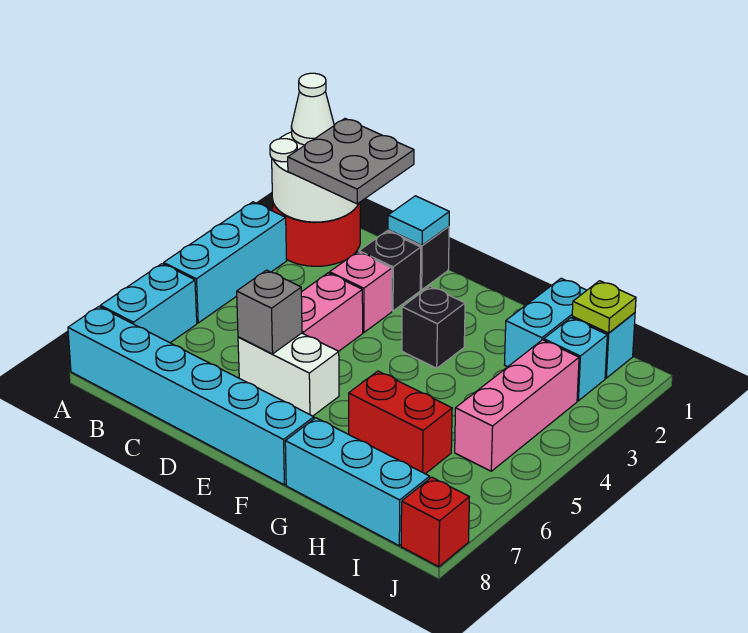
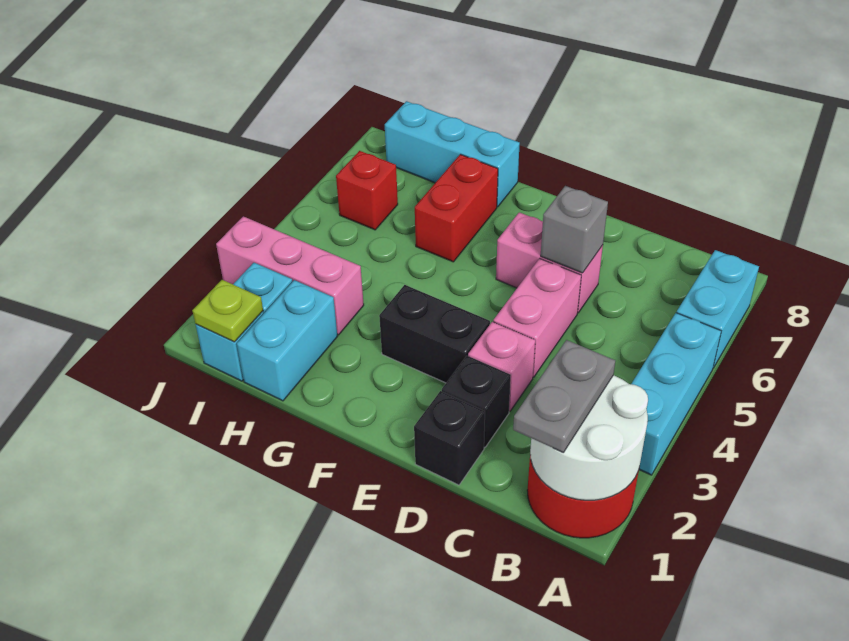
white cone A1 level 3 -> none
cyan brick A8:F8 level 1 -> none
grey plate B1:C2 level 3 -> grey plate B1:B2 level 3
cyan tile D1 level 2 -> none
white brick D6:E6 level 1 -> pink brick D6:E6 level 1
black brick F3 level 1 -> black brick E3:F3 level 1
red brick G6:H6 level 1 -> red brick G6:G7 level 1
pink brick I3:I5 level 1 -> pink brick H3:J3 level 1
red brick J8 level 1 -> red brick I6 level 1

